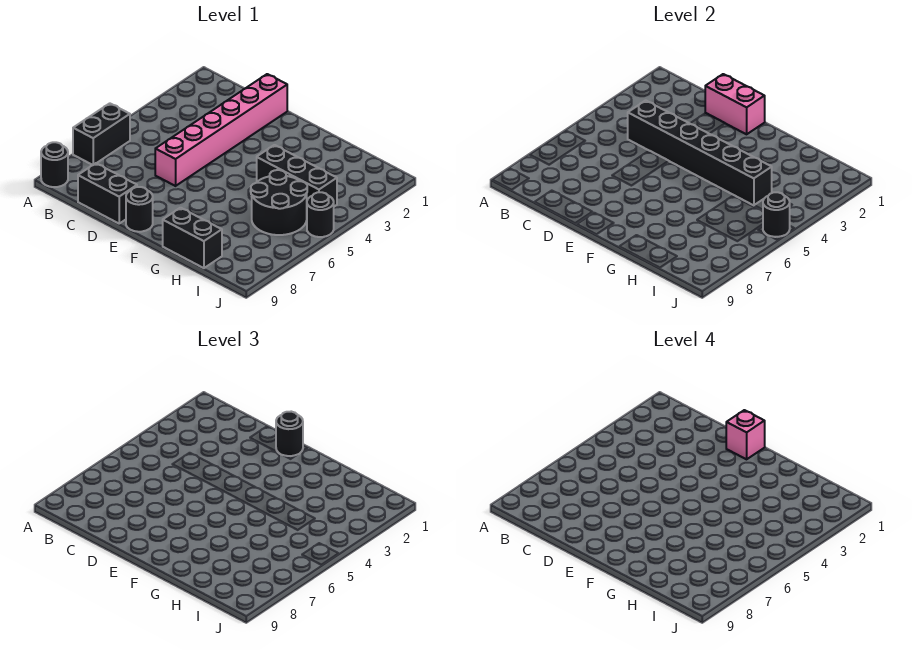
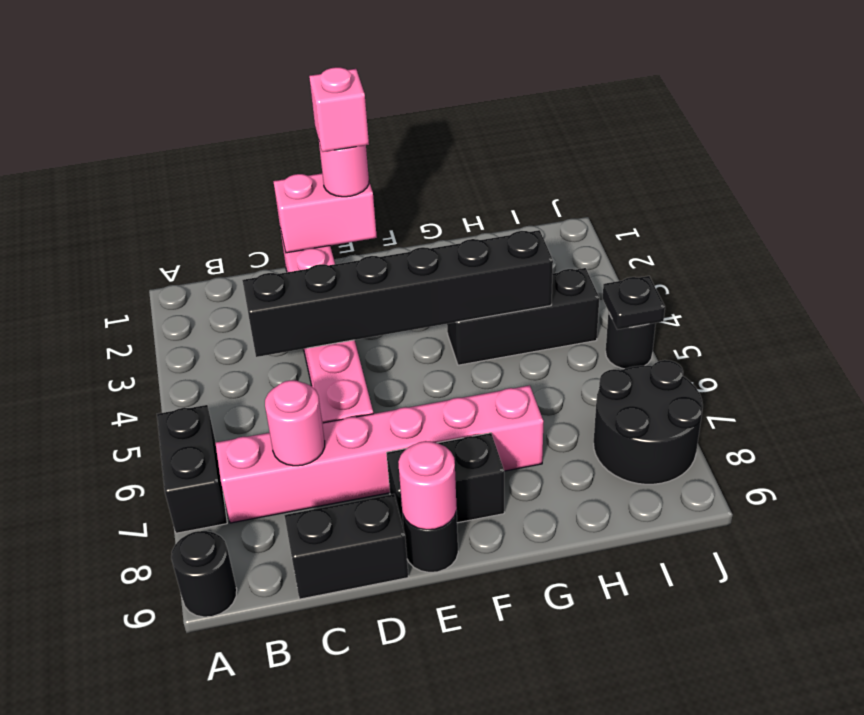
none -> pink brick B7:G7 level 1
none -> pink round brick C7 level 2
black round brick E1 level 3 -> pink round brick E1 level 3
none -> pink round brick E9 level 2
black brick G9:H9 level 1 -> black brick E8:F8 level 1
black round brick H5:I6 level 1 -> black round brick I7:J8 level 1
black round brick J5 level 2 -> black plate J5 level 2

